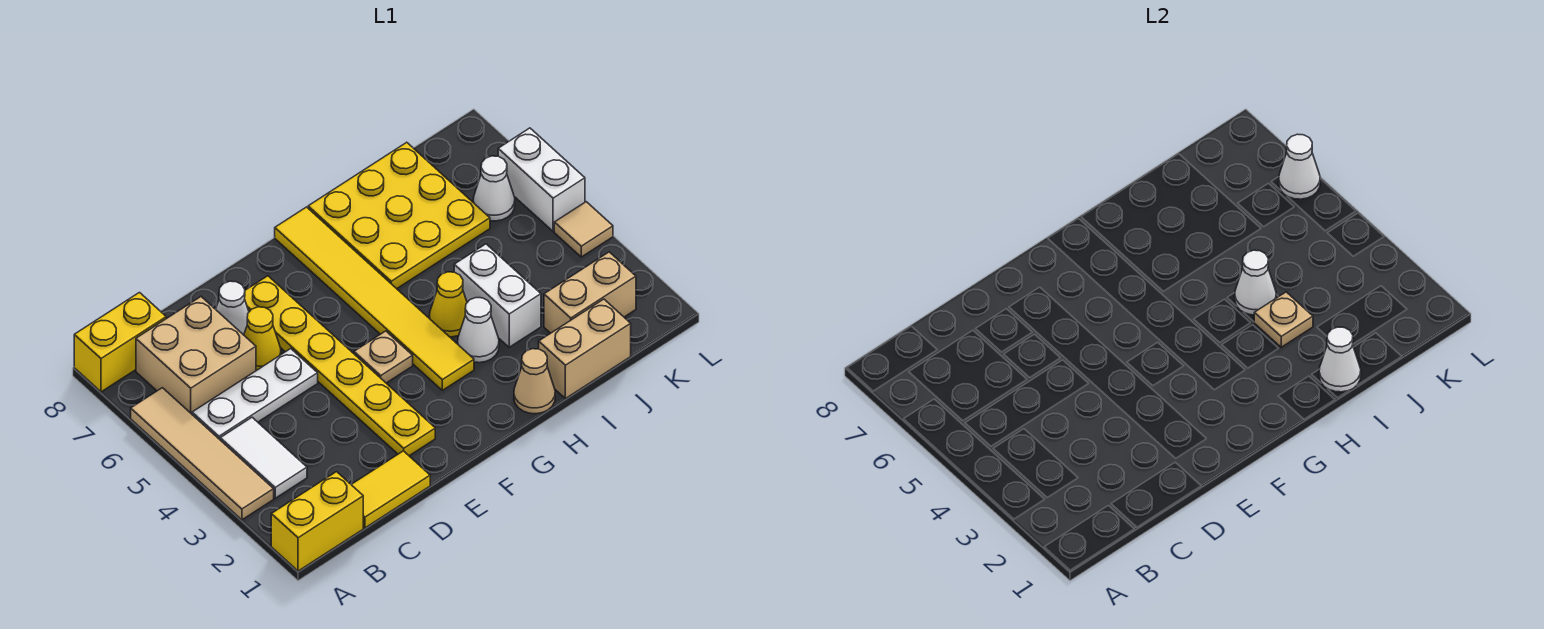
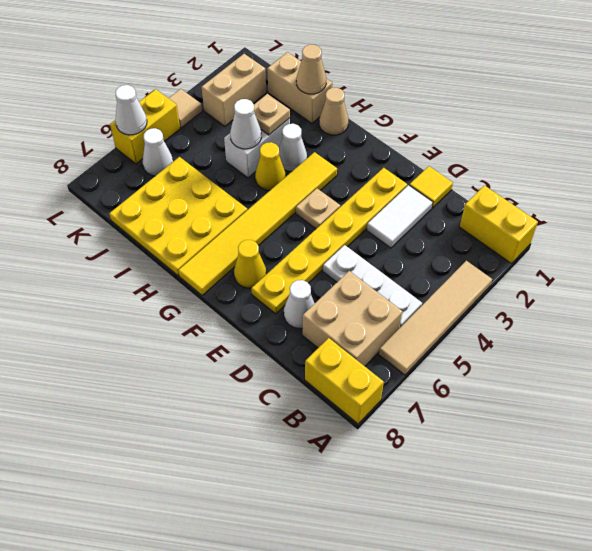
white tile B3:B4 level 1 -> white tile D2:D3 level 1
yellow tile C1:D1 level 1 -> yellow tile D1 level 1
yellow cone D6 level 1 -> yellow cone F7 level 1
white cone I1 level 2 -> tan cone I1 level 2
tan brick J2:K2 level 1 -> tan brick K2:K3 level 1
white brick L5:L6 level 1 -> yellow brick L5:L6 level 1

